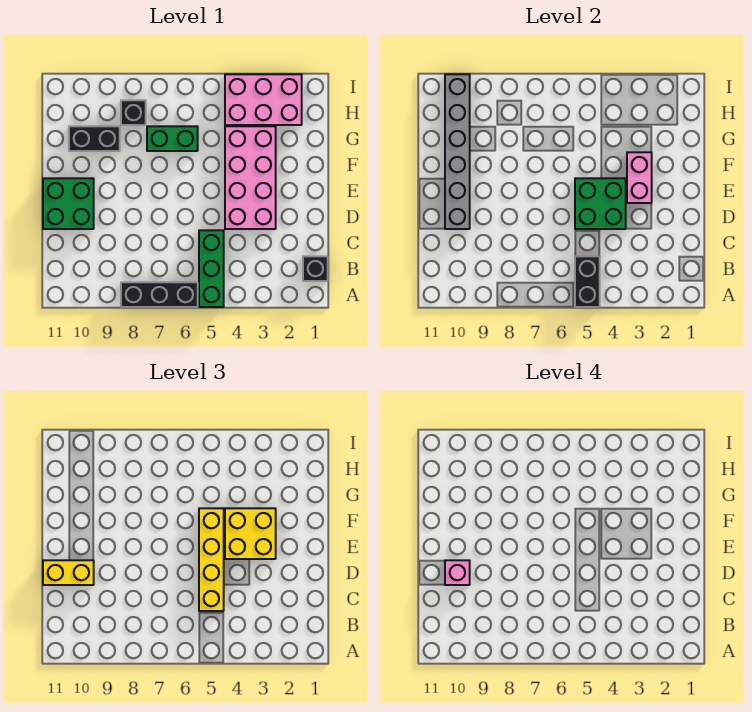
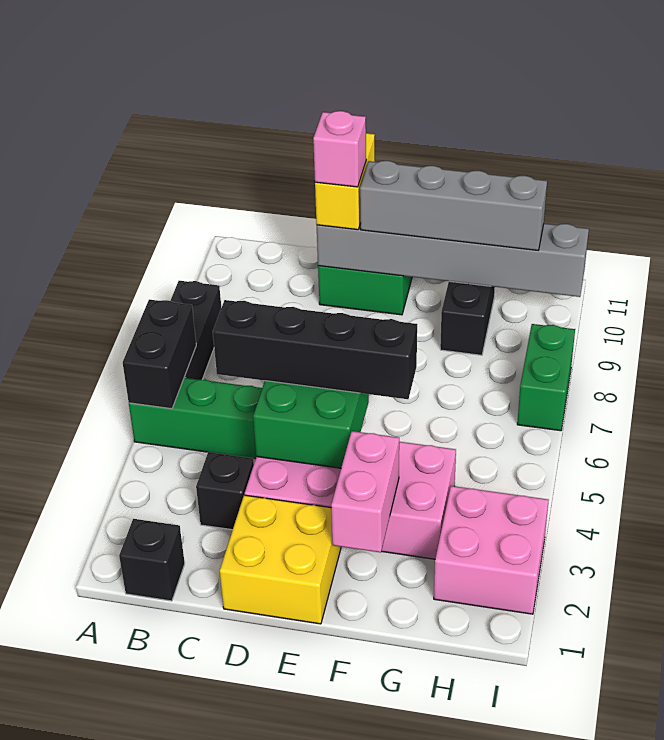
black brick A5:B5 level 2 -> black brick A5:A6 level 2
yellow brick C5:F5 level 3 -> black brick C5:F5 level 3
pink brick E3:F3 level 2 -> pink brick F2:F3 level 2
yellow brick E3:F4 level 3 -> yellow brick D1:E2 level 1
none -> grey brick E10:H10 level 3
green brick G6:G7 level 1 -> green brick I7:I8 level 1
pink brick H2:I4 level 1 -> pink brick H2:I3 level 1
black brick H8 level 1 -> black brick C3 level 1

